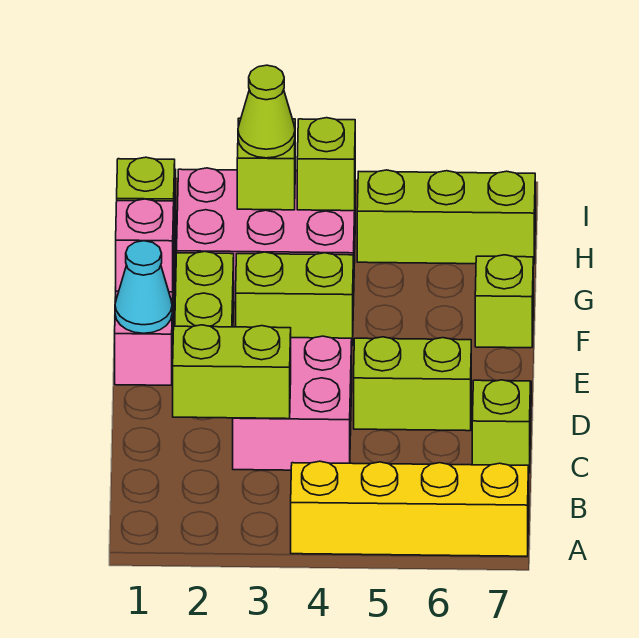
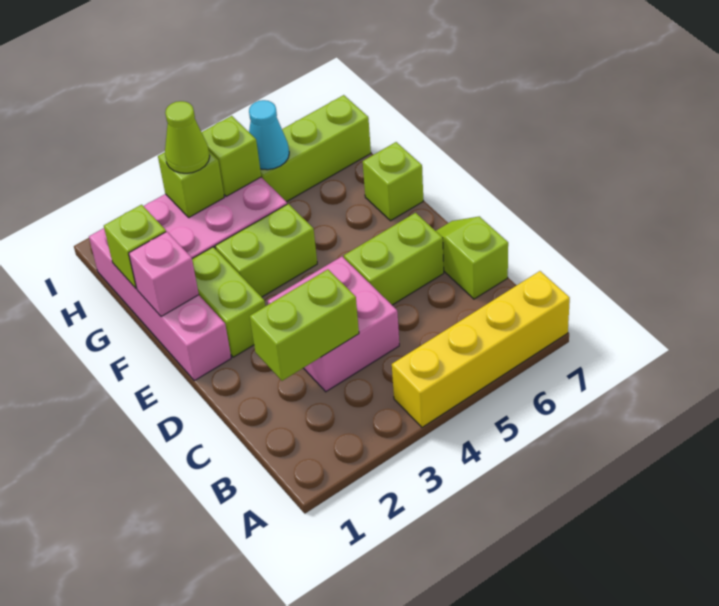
cyan cone E1 level 2 -> cyan cone H5 level 2

